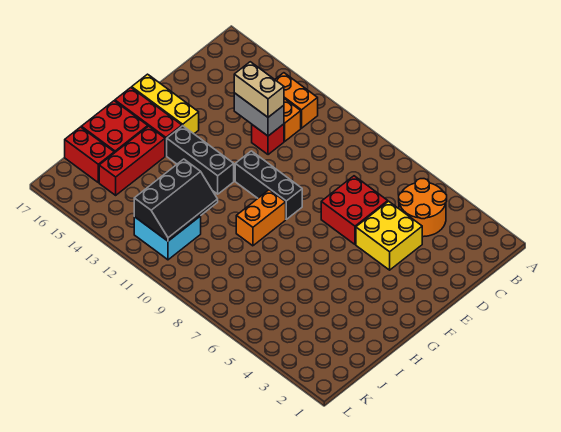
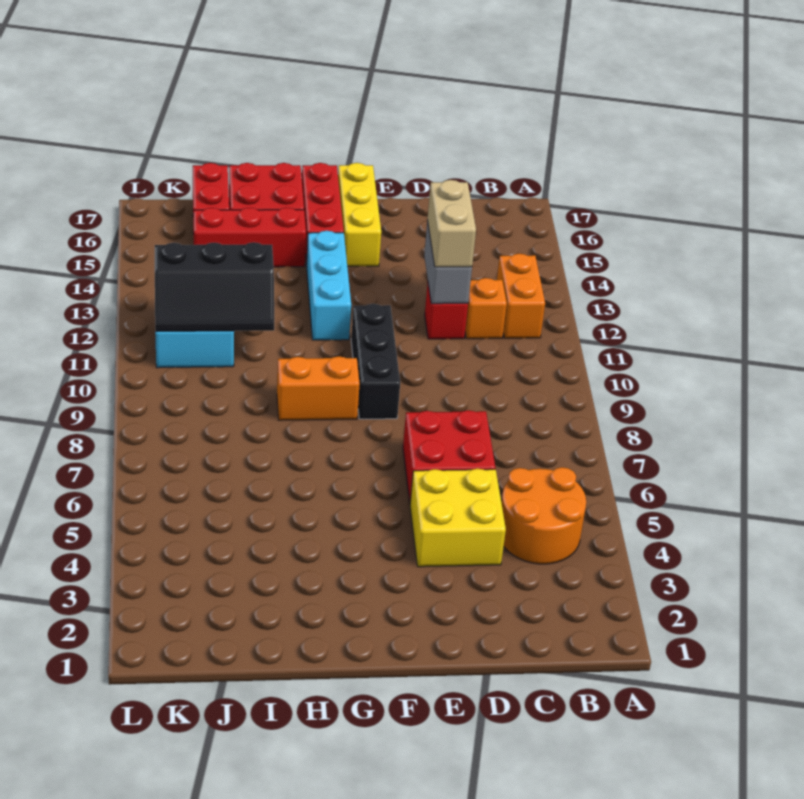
black brick G12:G14 level 1 -> cyan brick G12:G14 level 1

